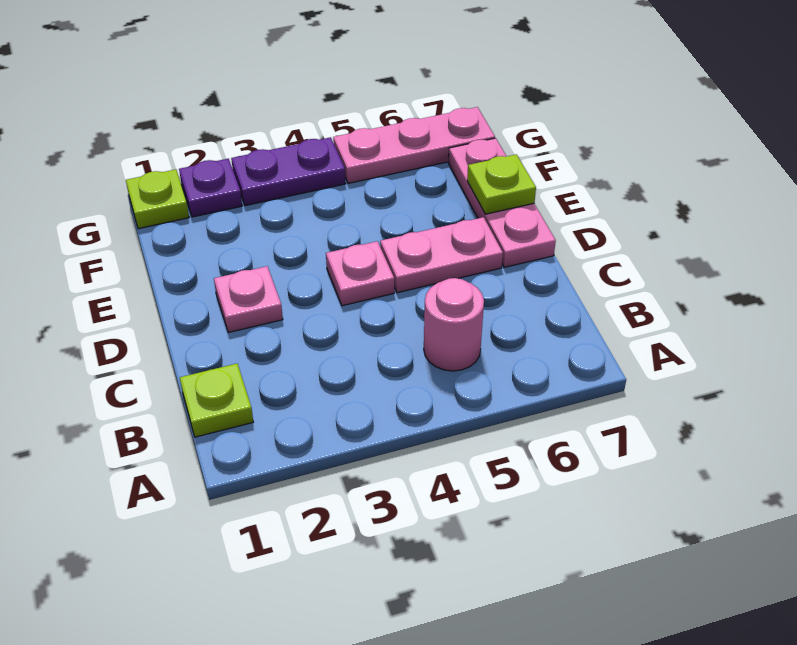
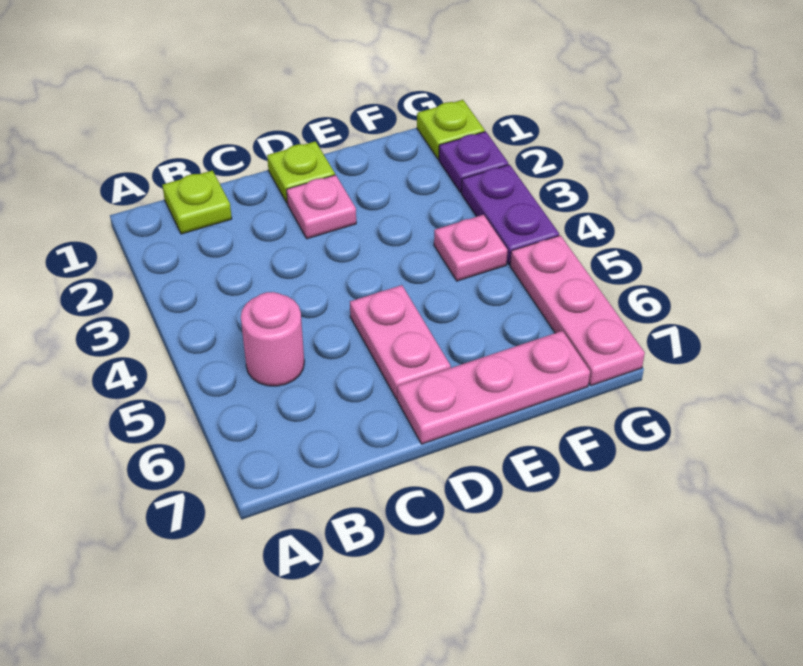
pink plate D4 level 1 -> pink plate F4 level 1
lime plate E7 level 2 -> lime plate D1 level 1

